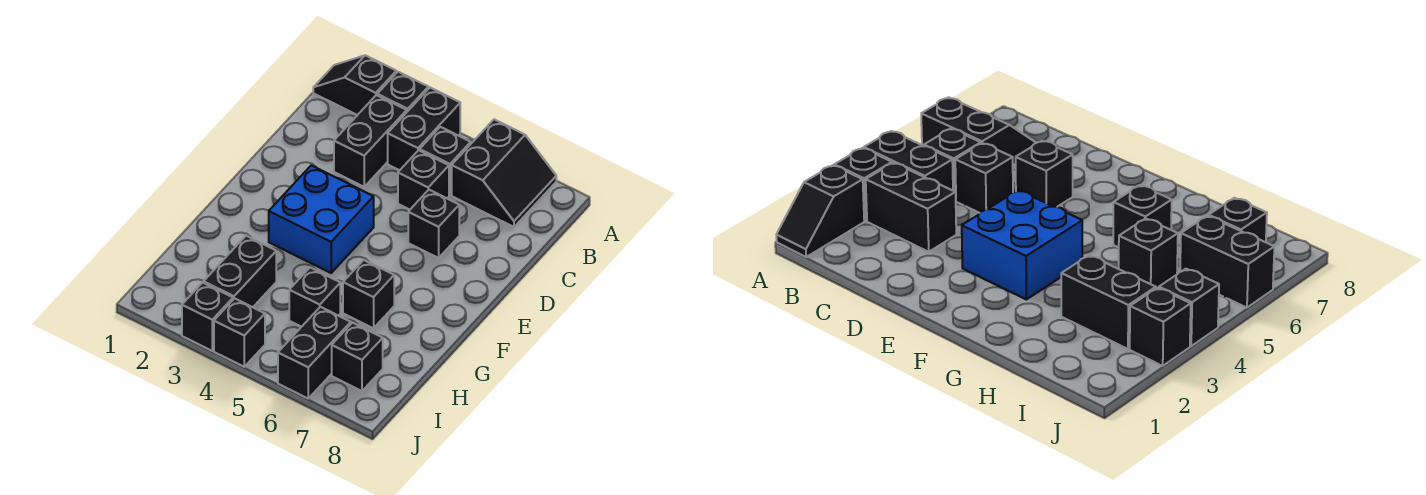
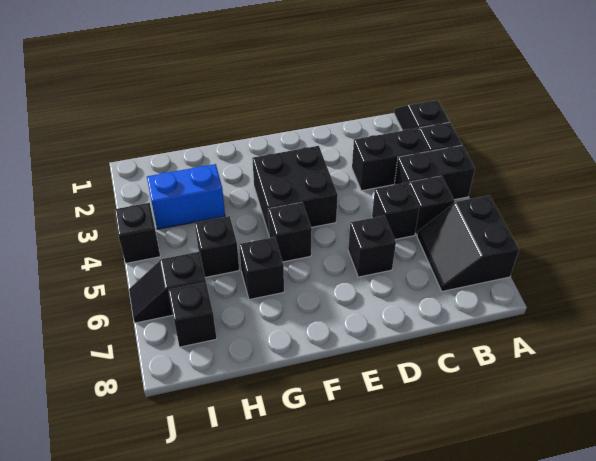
black slope A6:B7 level 1 top 6 -> black slope A6:B7 level 1 top A
blue brick E3:F4 level 1 -> black brick E3:F4 level 1
black brick H3:I3 level 1 -> blue brick H3:I3 level 1
black brick I6:J6 level 1 -> black slope I6:J6 level 1 top I
black brick J3 level 1 -> black brick F5 level 1

